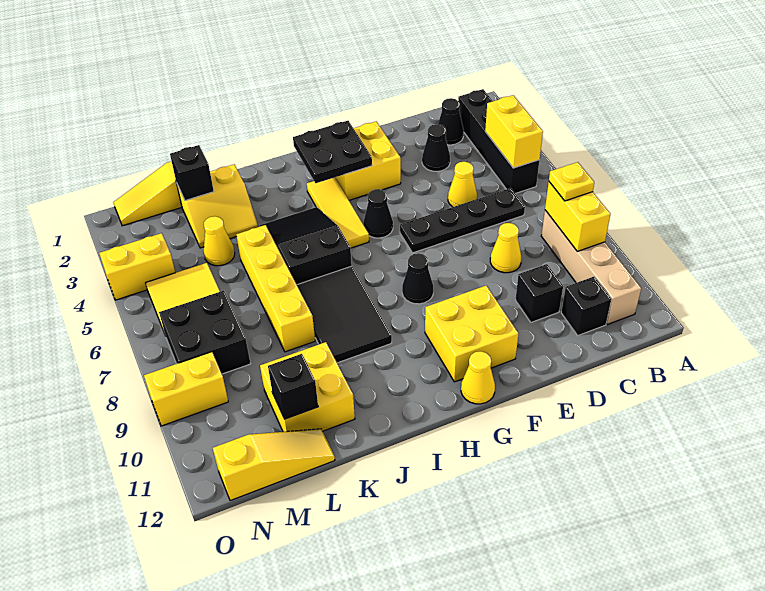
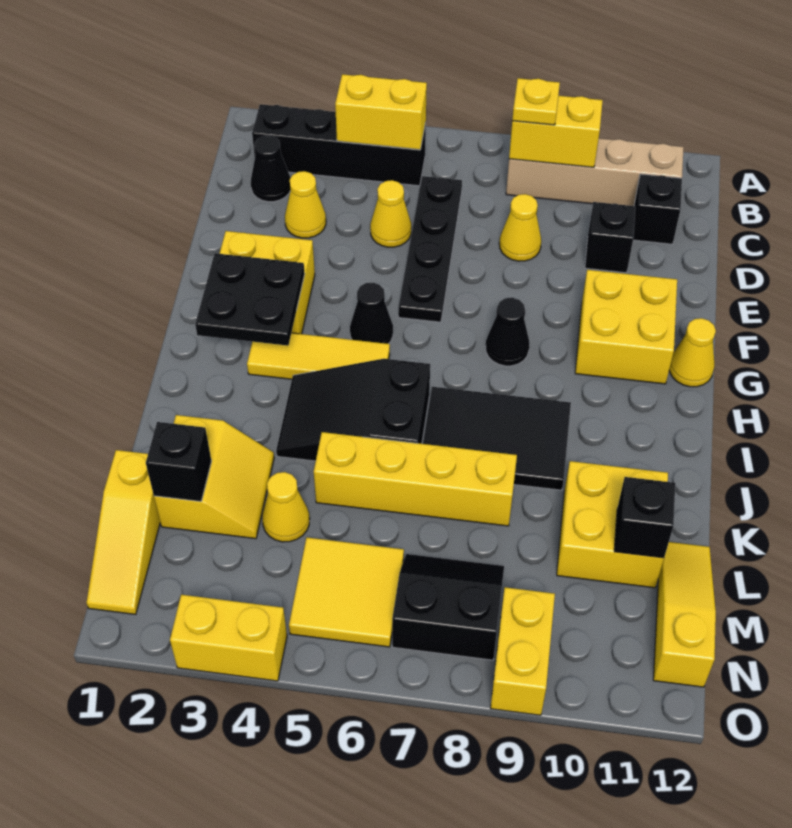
black cone D3 level 1 -> yellow cone D3 level 1
black brick M7:N8 level 1 -> black slope M7:N8 level 1 top N
yellow brick N4:O4 level 1 -> yellow brick O3:O4 level 1

